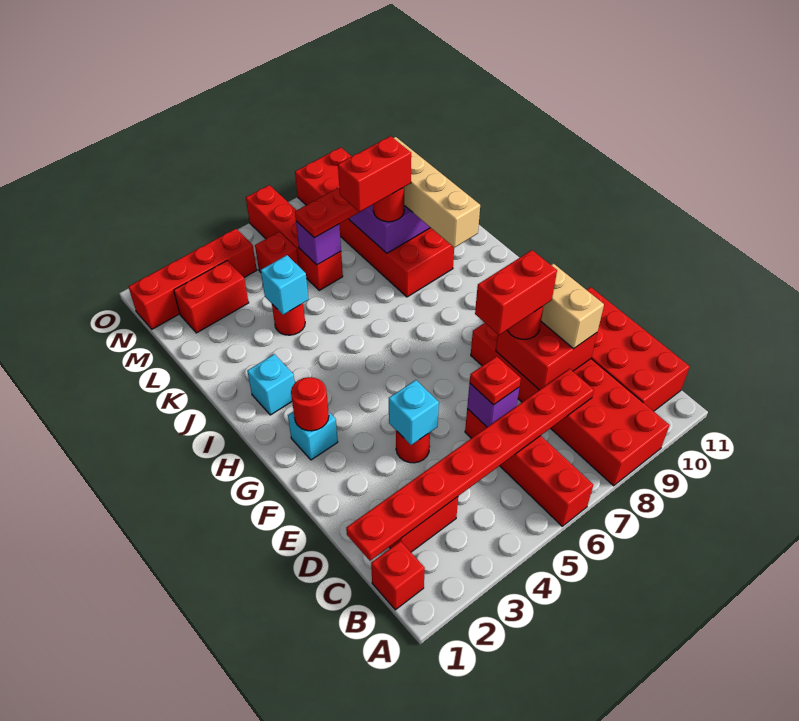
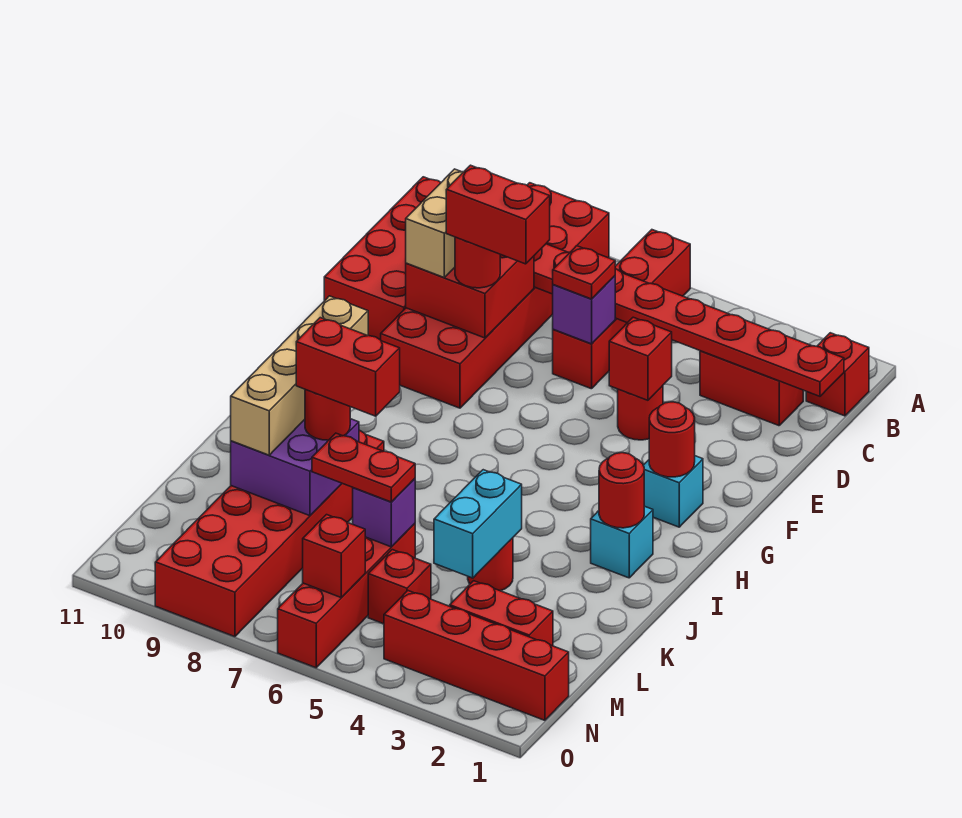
cyan brick E4 level 2 -> red brick E4 level 2
none -> red round brick I2 level 2
cyan brick K4 level 2 -> cyan brick K4:L4 level 2
none -> red brick N6 level 2

